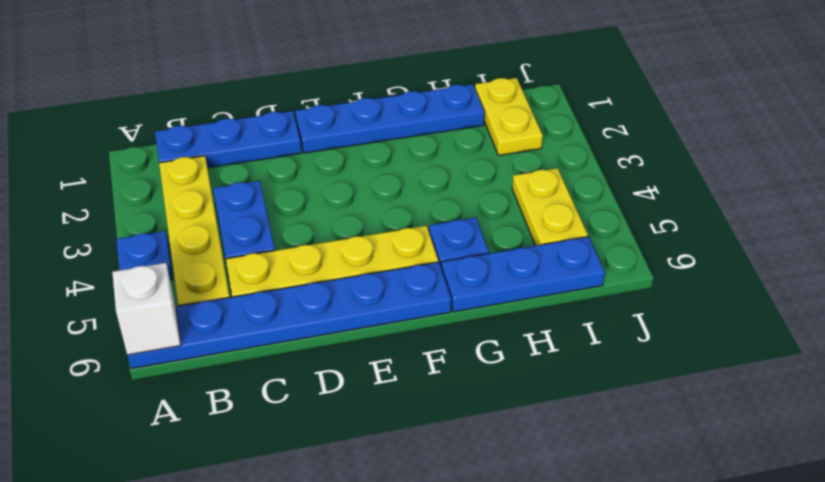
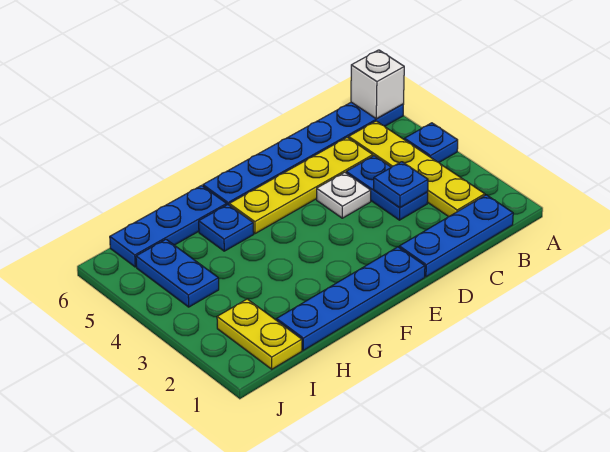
none -> blue plate C3 level 2
none -> white plate D4 level 1
yellow plate I4:I5 level 1 -> blue plate I4:I5 level 1

